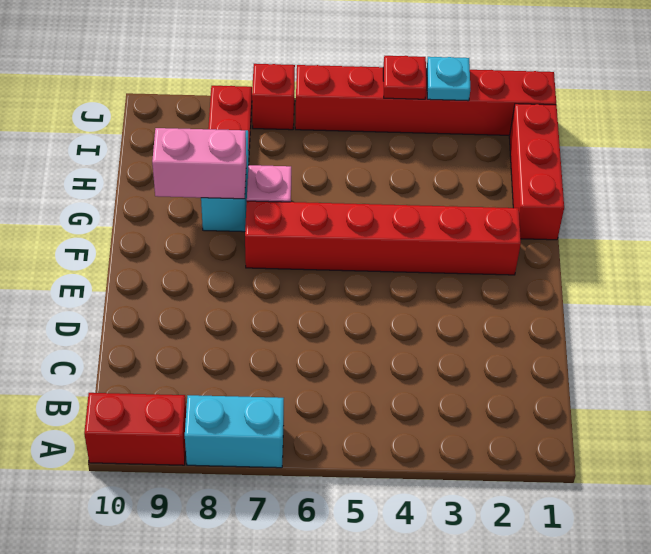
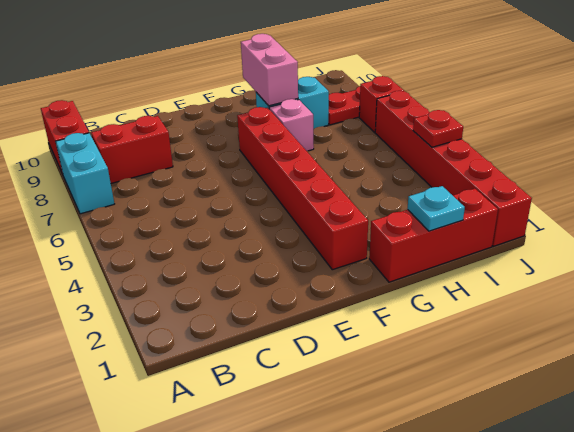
none -> red brick B8:C8 level 1
cyan plate J3 level 2 -> cyan plate H1 level 2

